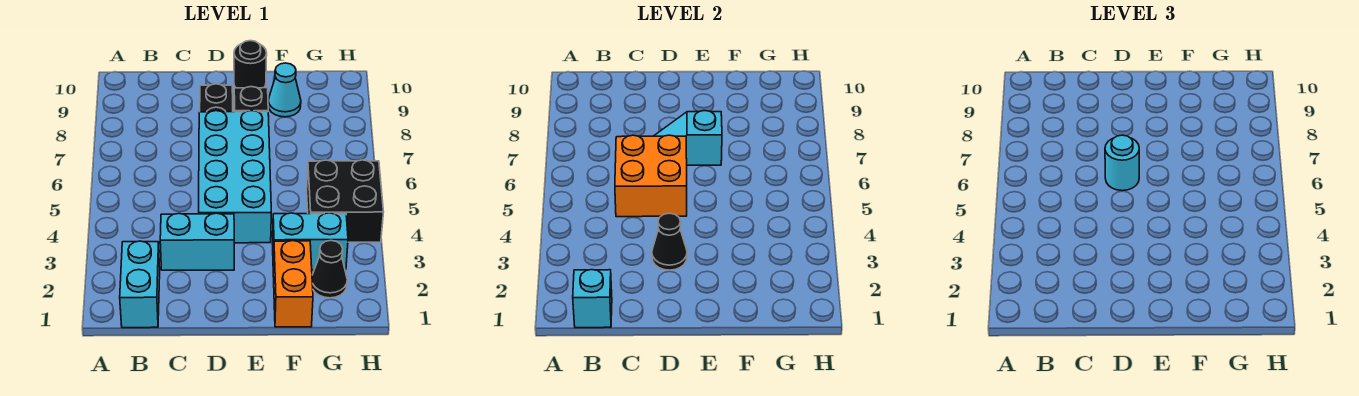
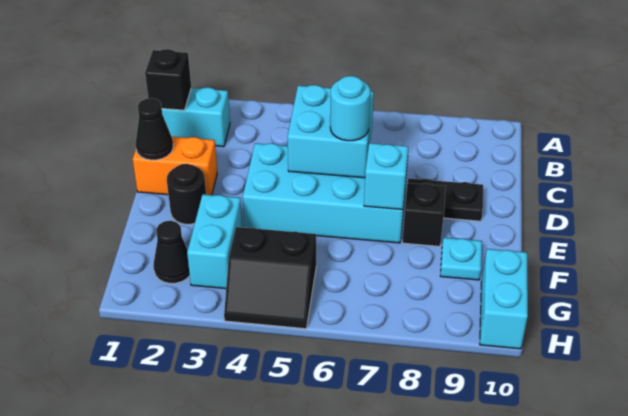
cyan brick B1 level 2 -> black brick B1 level 2
cyan brick C3:D3 level 1 -> cyan brick G10:H10 level 1
orange brick C5:D6 level 2 -> cyan brick C5:D6 level 2
black cone D3 level 2 -> black cone D1 level 2
black round brick E10 level 1 -> black round brick E2 level 1
orange brick F1:F2 level 1 -> orange brick D1:D2 level 1
cyan cone F9 level 1 -> cyan plate F9 level 1
black brick G4:H5 level 1 -> black slope G4:H5 level 1 top G

